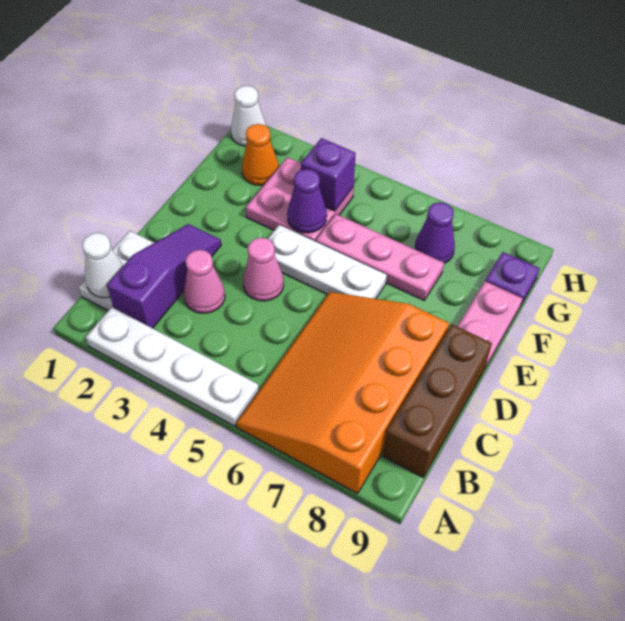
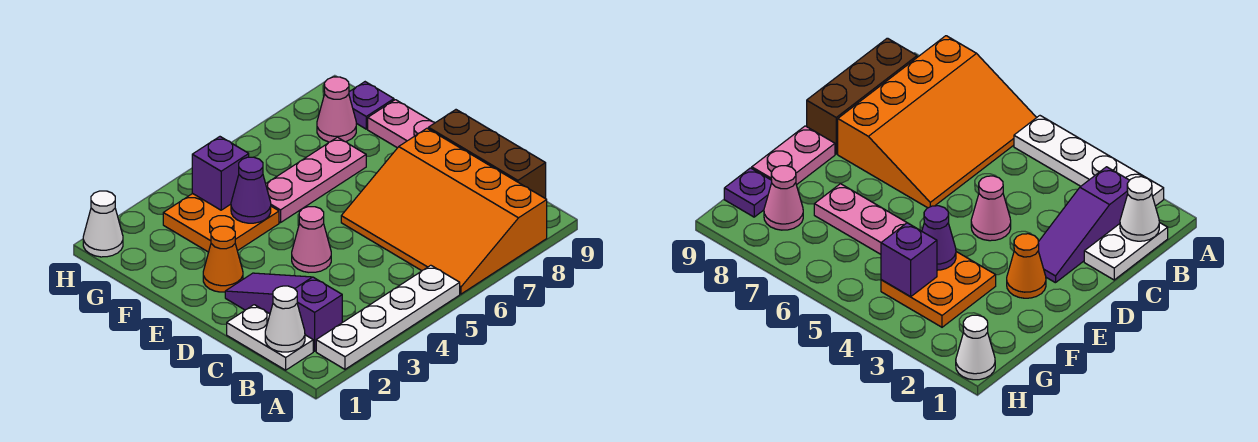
pink cone C3 level 1 -> pink cone G8 level 1
white plate E4:E6 level 1 -> none
pink plate F3:G4 level 1 -> orange plate F3:G4 level 1
orange cone G2 level 1 -> orange cone E2 level 1
purple cone G7 level 1 -> none

